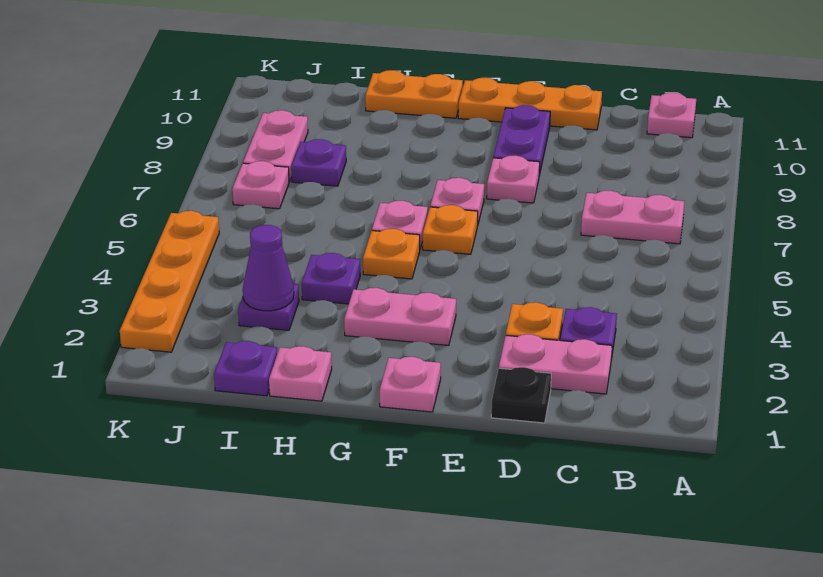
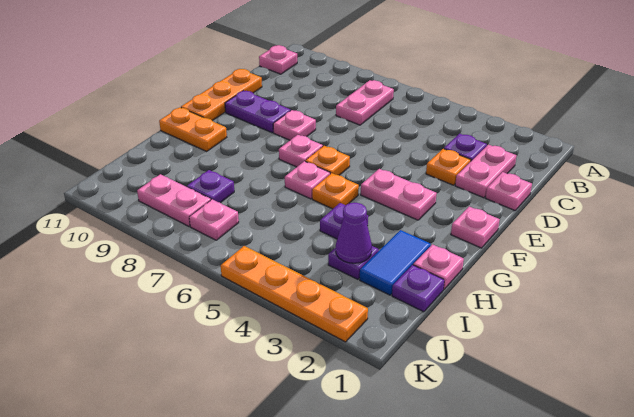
black plate D1 level 1 -> pink plate D1 level 1
pink plate F3:G3 level 1 -> pink plate F3:F4 level 1
orange plate G11:H11 level 1 -> orange plate G10:G11 level 1
none -> blue tile H2:I2 level 1

